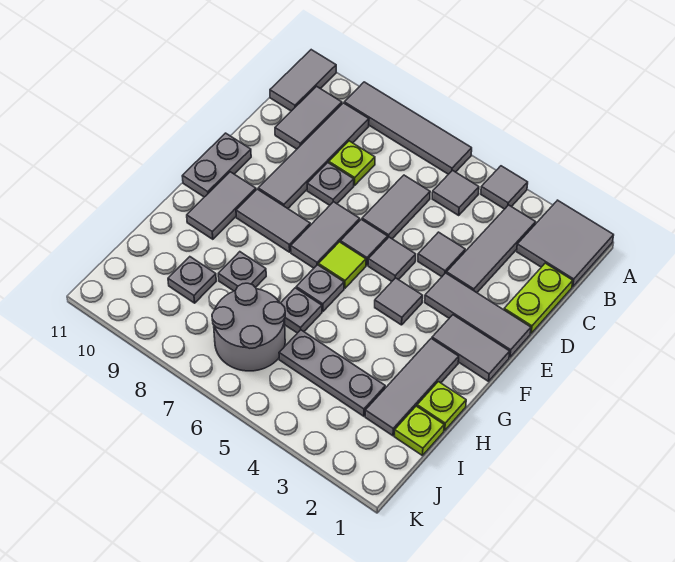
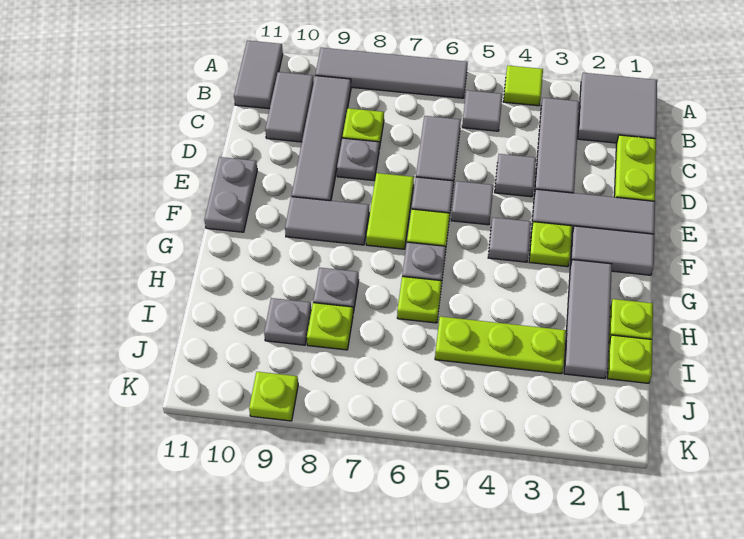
grey tile A4 level 1 -> lime tile A4 level 1
grey tile E7:F7 level 1 -> lime tile E7:F7 level 1
none -> lime plate F3 level 1
grey tile F10:G10 level 1 -> none
grey plate H6 level 1 -> lime plate H6 level 1
grey plate I3:I5 level 1 -> lime plate I3:I5 level 1
grey round brick I6:J7 level 1 -> none
none -> lime plate I8 level 1
none -> lime plate K9 level 1

